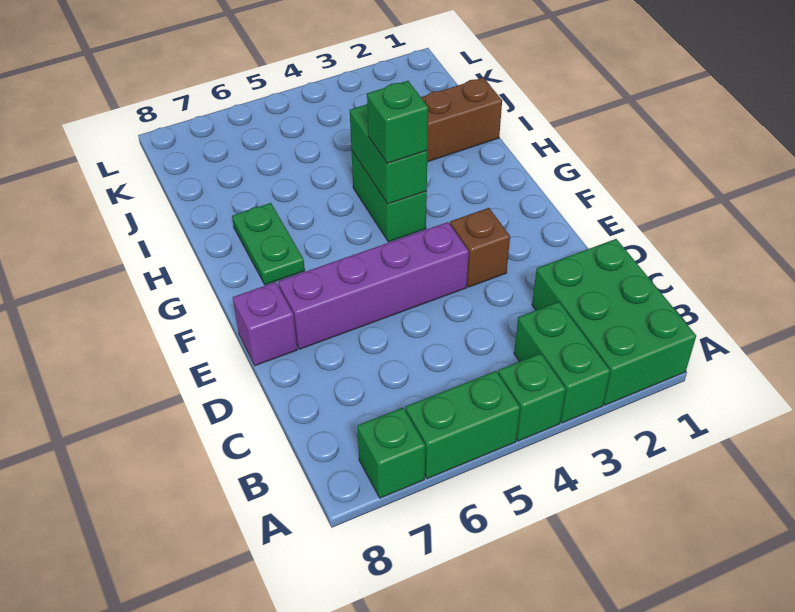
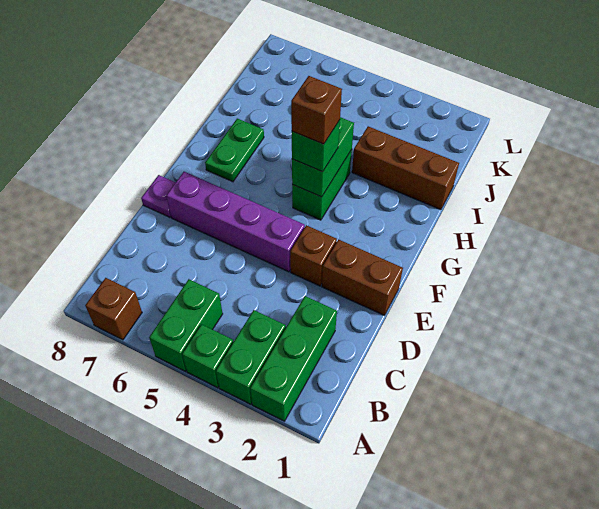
green brick A1:C2 level 1 -> green brick A2:C2 level 1
green brick A5:A6 level 1 -> green brick A5:B5 level 1
green brick A7 level 1 -> brown brick A7 level 1
none -> brown brick E1:E2 level 1
purple brick E8 level 1 -> purple plate E8 level 1
none -> brown brick G4 level 4

